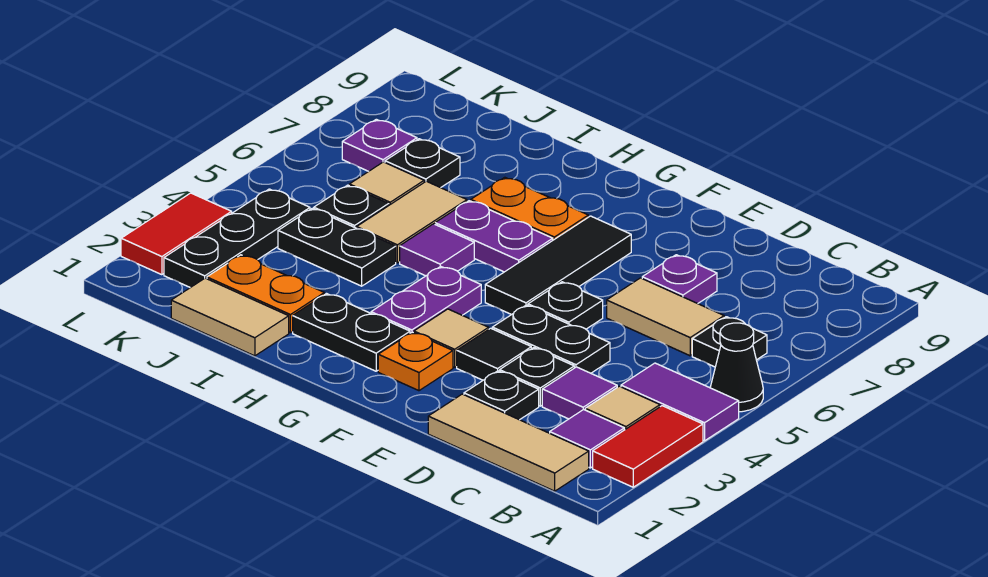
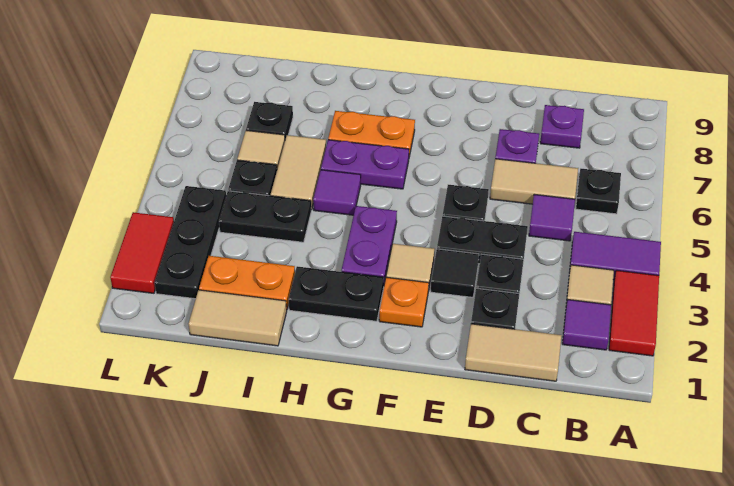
black cone A5 level 1 -> none
tan tile B1:D1 level 1 -> tan tile C1:D1 level 1
purple tile C3 level 1 -> purple tile C5 level 1
black tile F5:F7 level 1 -> none
purple plate K7 level 1 -> purple plate C8 level 1

